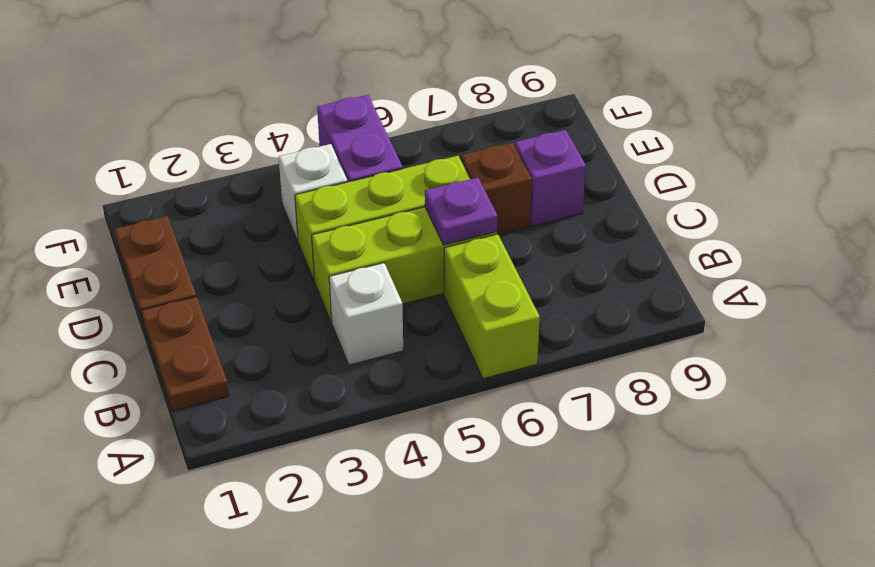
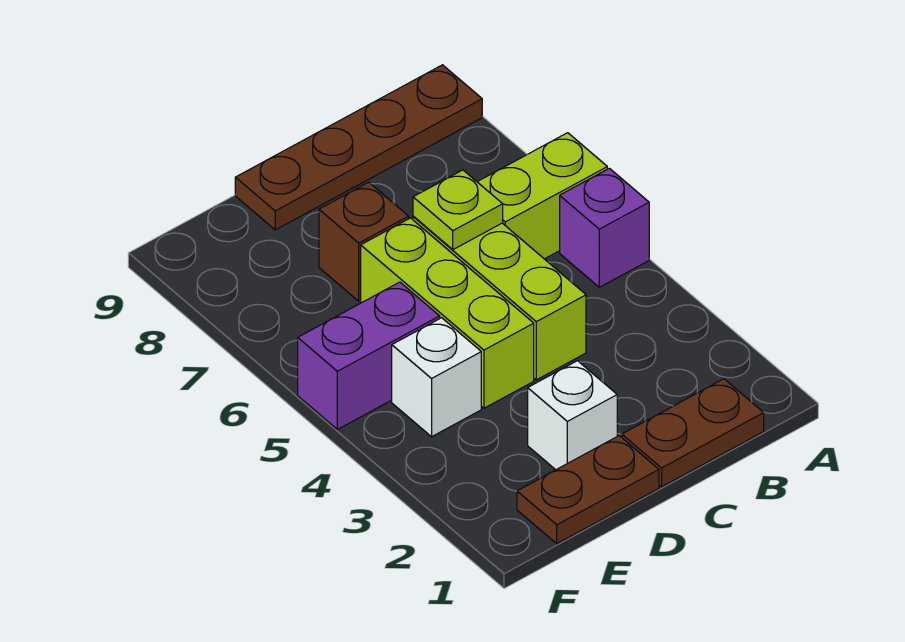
none -> brown plate A9:D9 level 1
white brick B4 level 1 -> white brick D2 level 1
purple plate C6 level 2 -> lime plate C6 level 2
purple brick D8 level 1 -> purple brick A5 level 1

